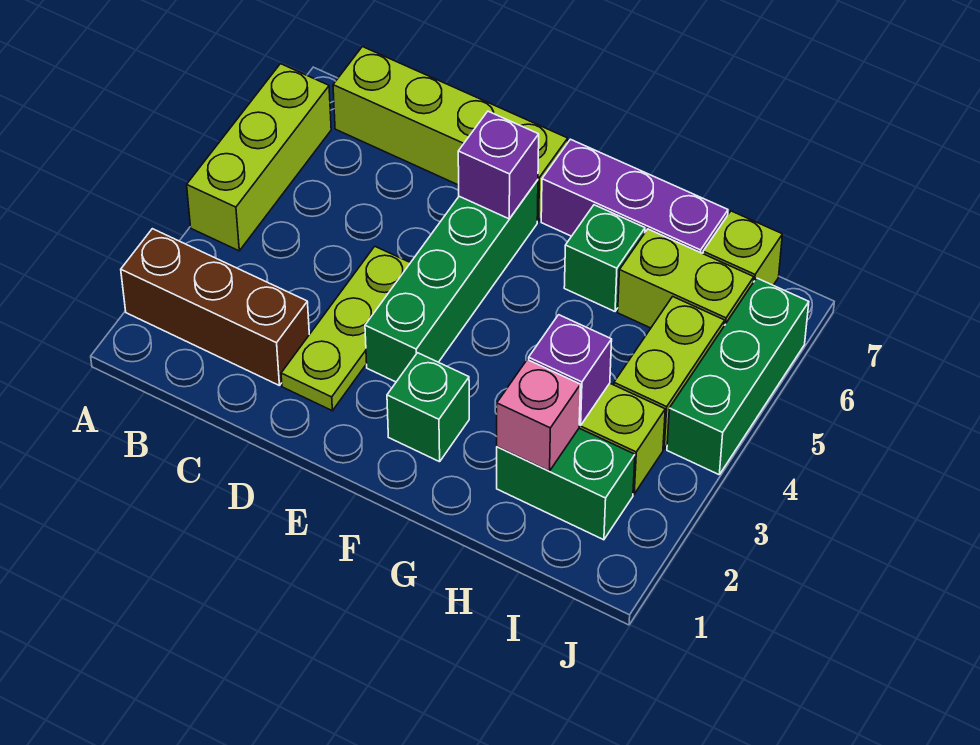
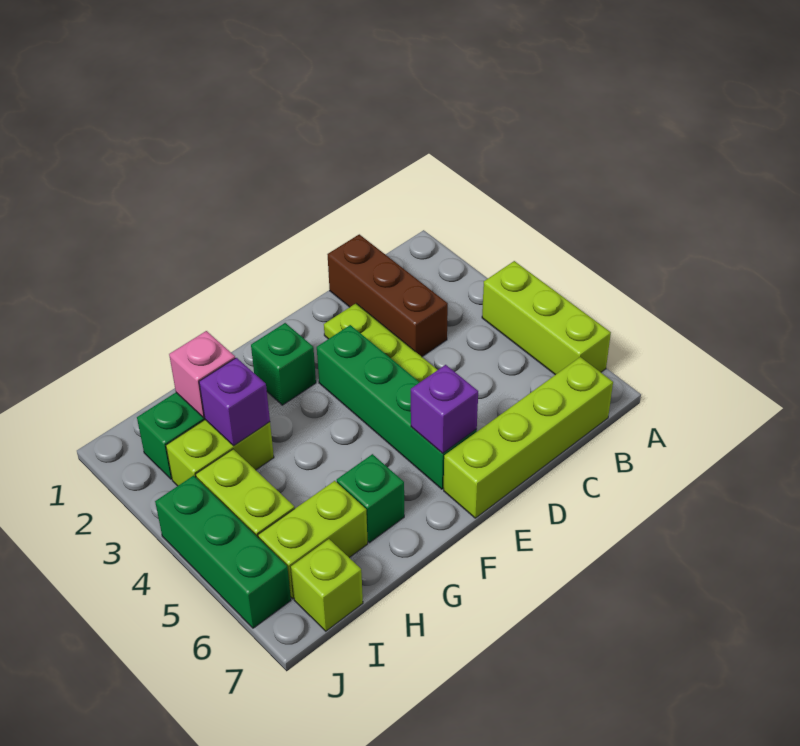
brown brick A2:C2 level 1 -> brown brick C1:C3 level 1
purple brick F7:H7 level 1 -> none

